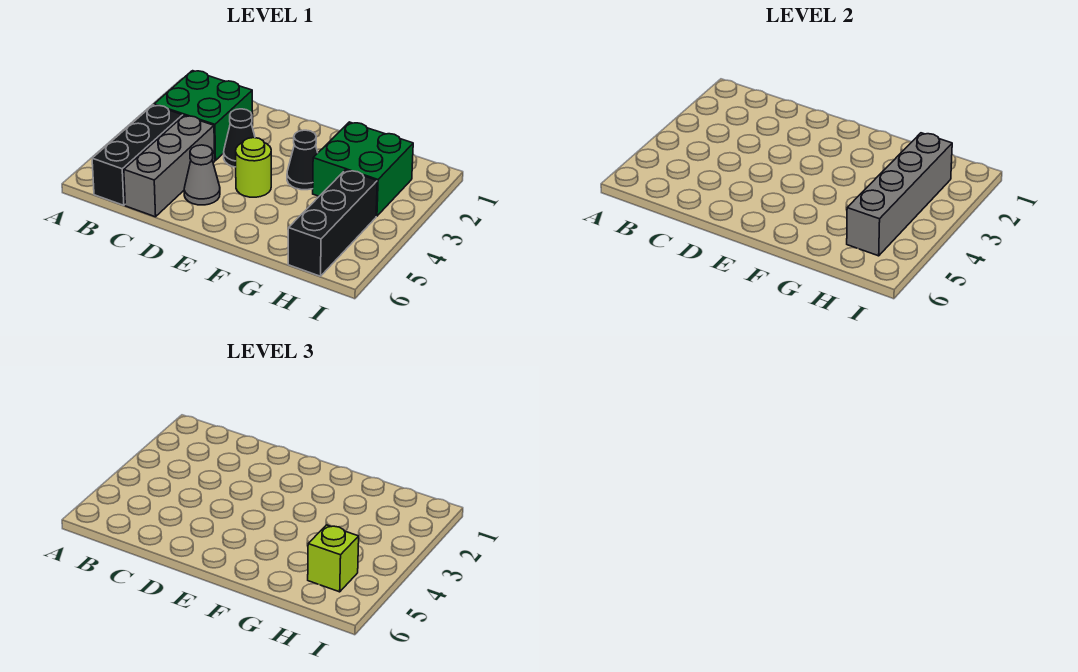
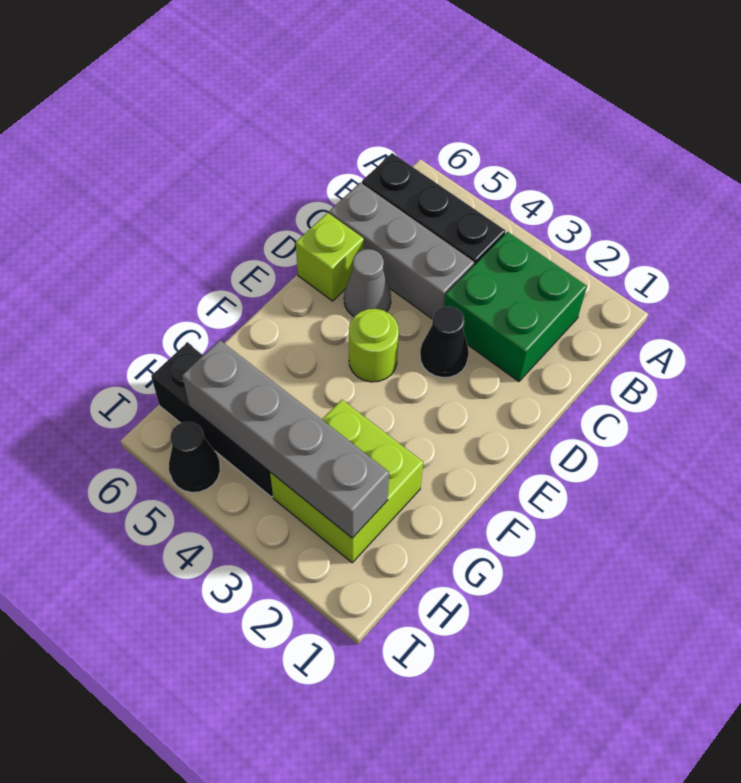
black cone F3 level 1 -> black cone I5 level 1
green brick G2:H3 level 1 -> lime brick G2:H3 level 1
lime brick H5 level 3 -> lime brick D6 level 1

